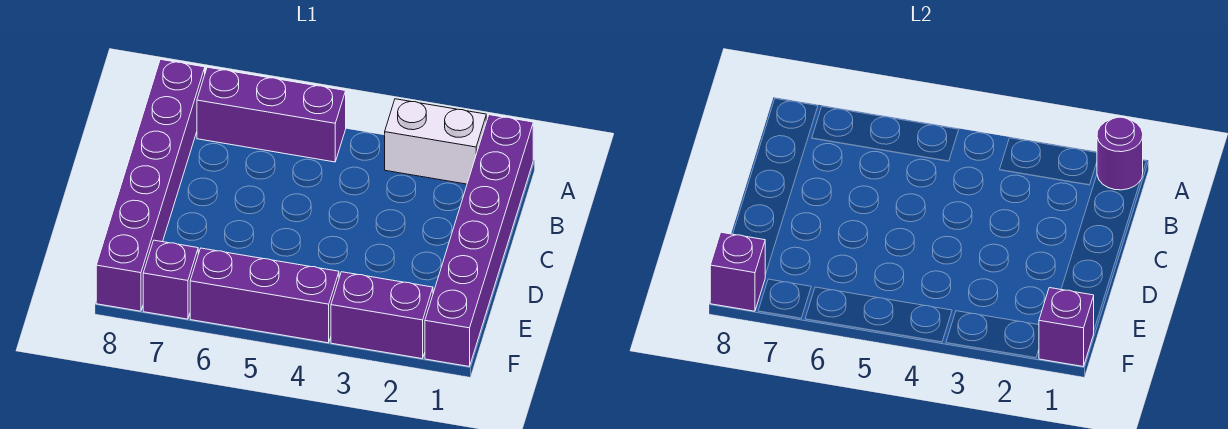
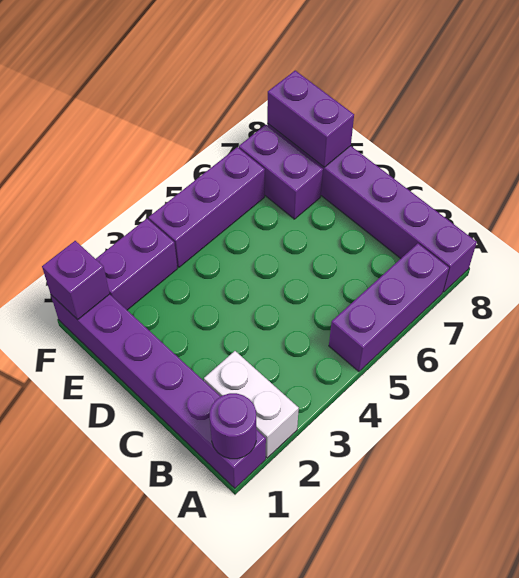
white brick A2:A3 level 1 -> white brick A2:B2 level 1
purple brick F7 level 1 -> purple brick E7:F7 level 1
purple brick F8 level 2 -> purple brick E8:F8 level 2

